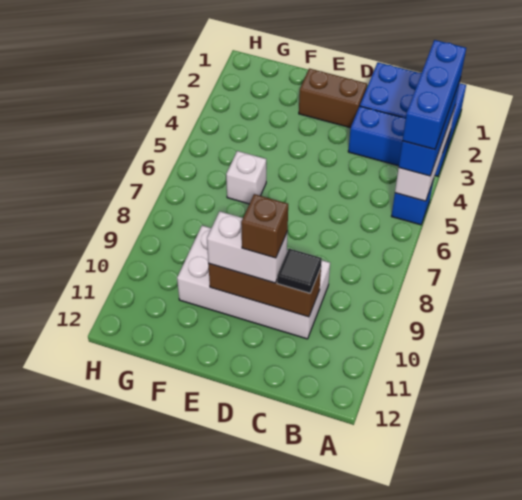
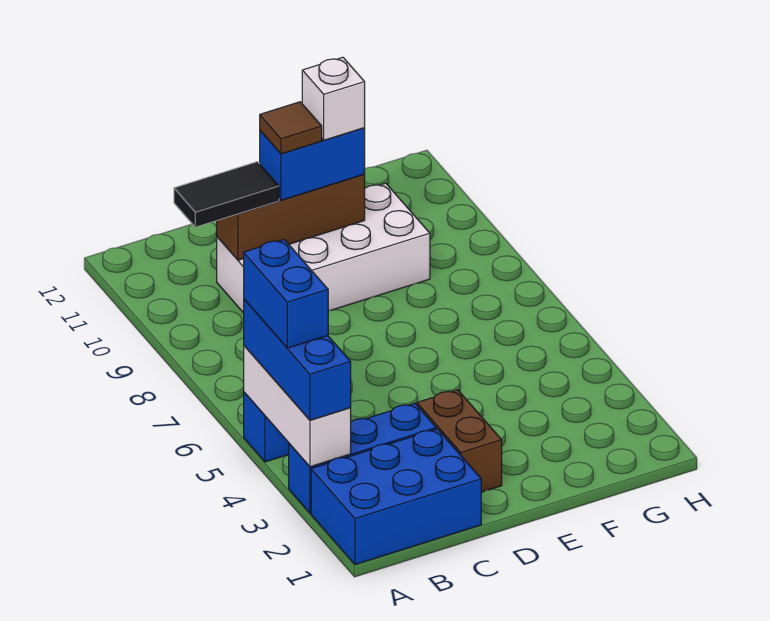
blue brick A3:A5 level 4 -> blue brick A4:A5 level 4
black tile C10 level 3 -> black tile B10:C10 level 3
brown brick D2:E2 level 1 -> brown brick D2:D3 level 1
white brick D10:E10 level 3 -> blue brick D10:E10 level 3
brown brick D10 level 4 -> brown tile D10 level 4
white brick F6 level 1 -> white brick E10 level 4

